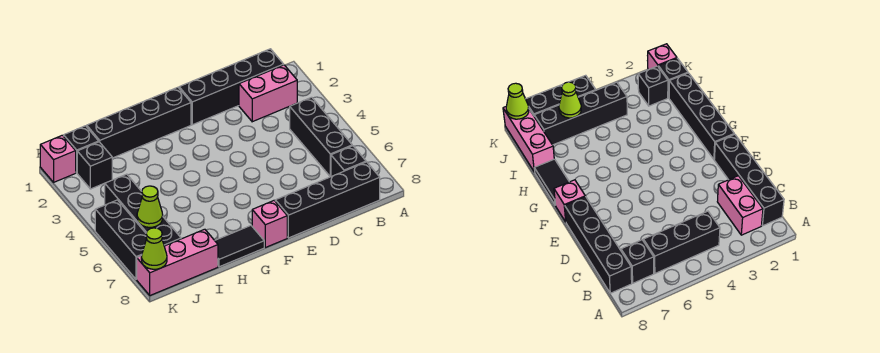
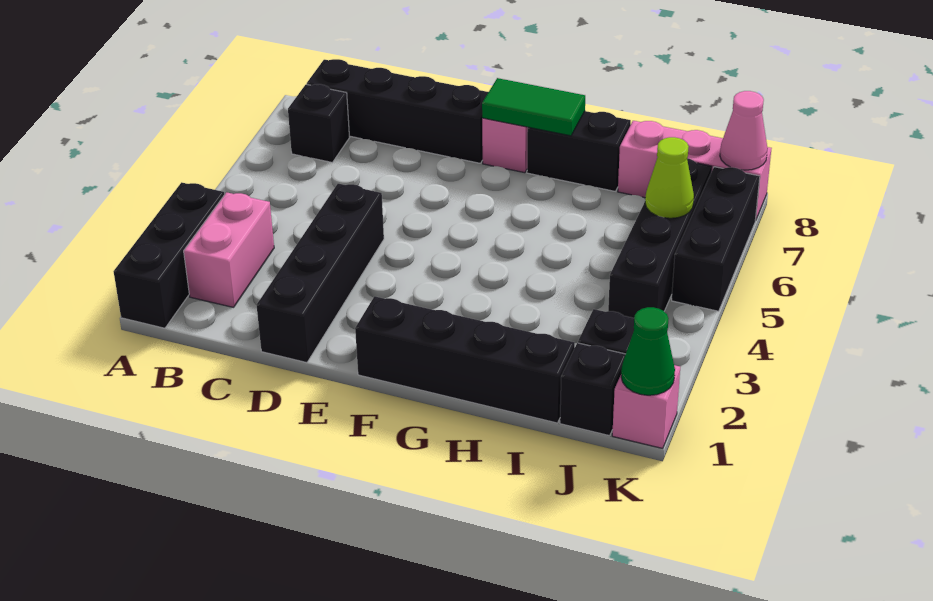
black brick B1:E1 level 1 -> black brick D1:D4 level 1
pink brick B2:C2 level 1 -> pink brick B2:B3 level 1
black brick B4:B6 level 1 -> black brick A1:A3 level 1
none -> green tile F8:G8 level 2
black tile G8:H8 level 1 -> black brick G8:H8 level 1
none -> green cone K1 level 2
lime cone K8 level 2 -> pink cone K8 level 2

